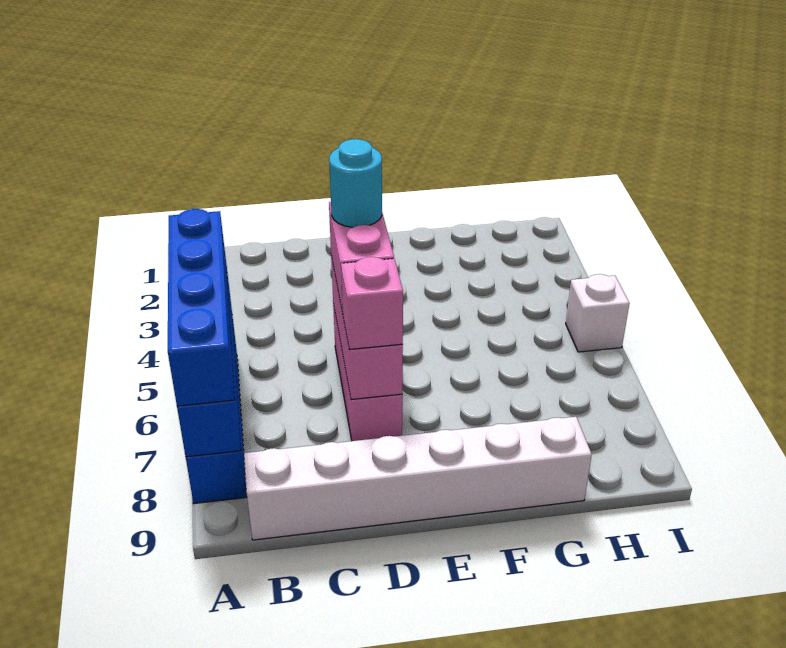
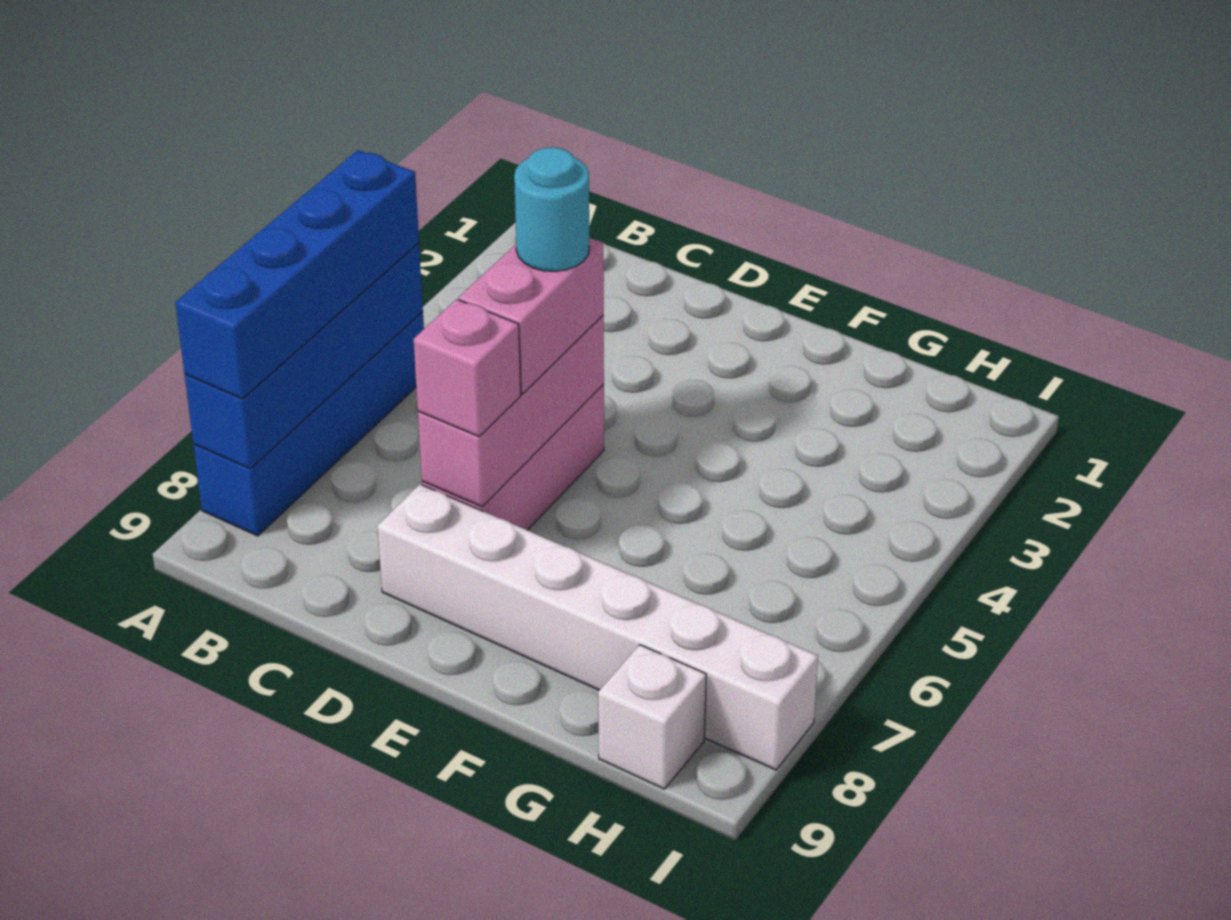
white brick B9:G9 level 1 -> white brick D8:I8 level 1
white brick I5 level 1 -> white brick H9 level 1

